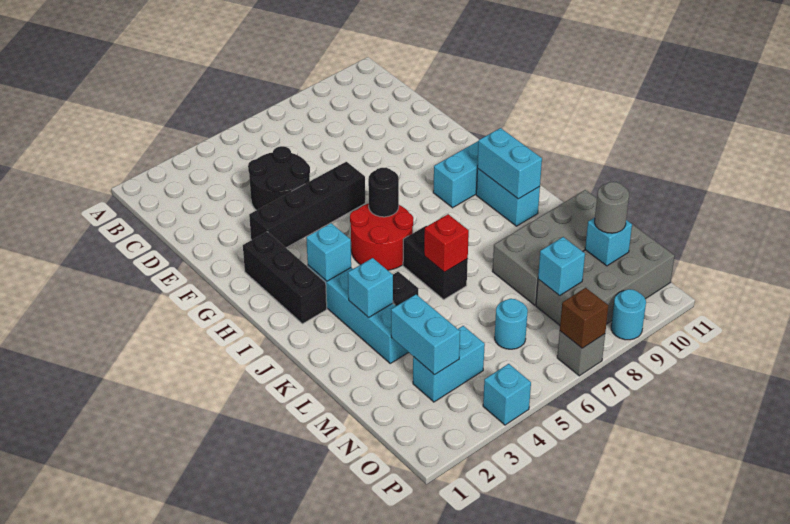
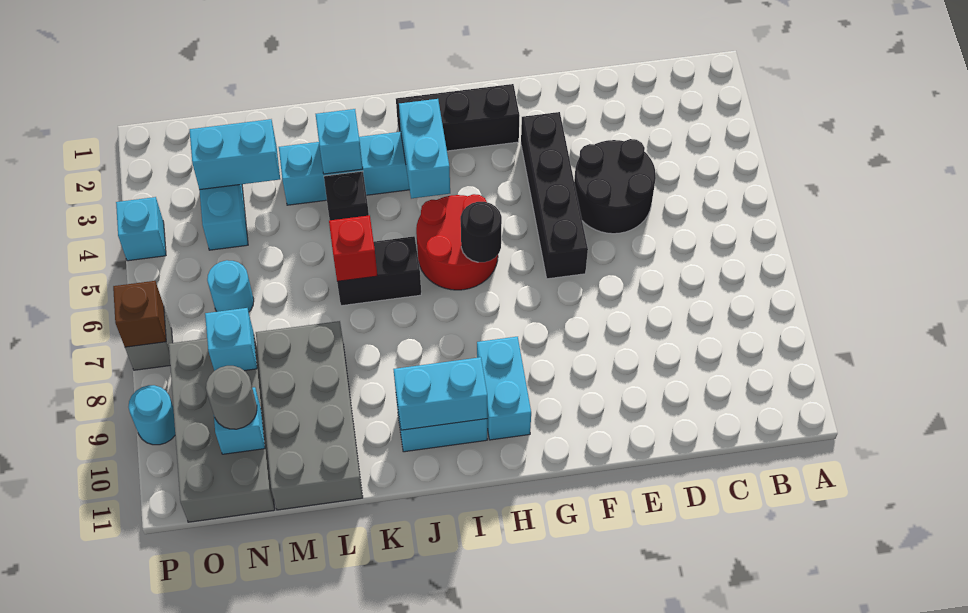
cyan brick I3 level 2 -> cyan brick I3:I4 level 2

